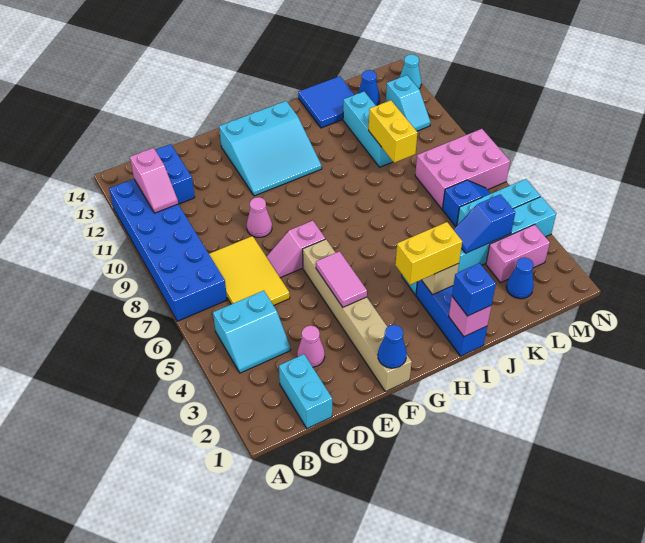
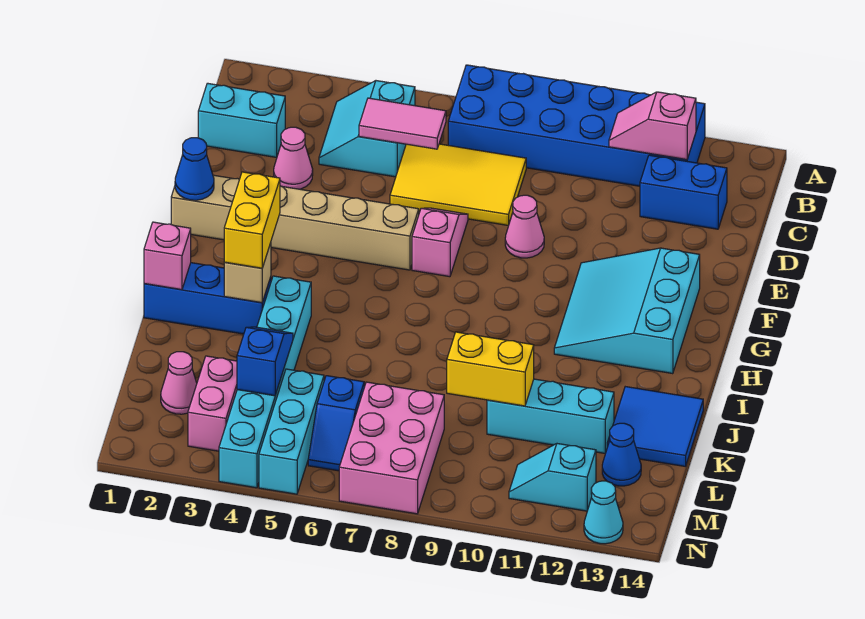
pink tile F4:F5 level 2 -> pink tile C5:C6 level 2
blue brick I1 level 3 -> none
blue cone L2 level 1 -> pink cone L2 level 1

